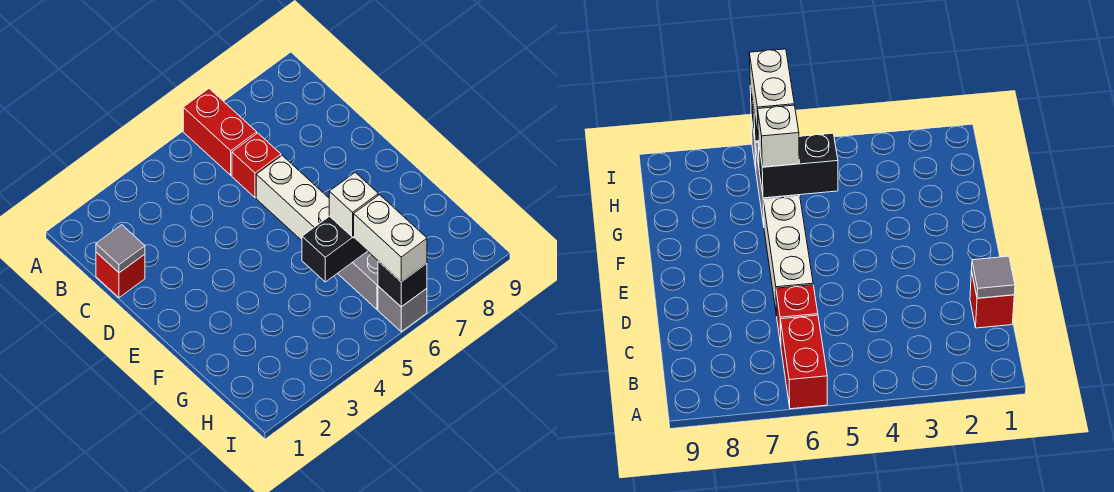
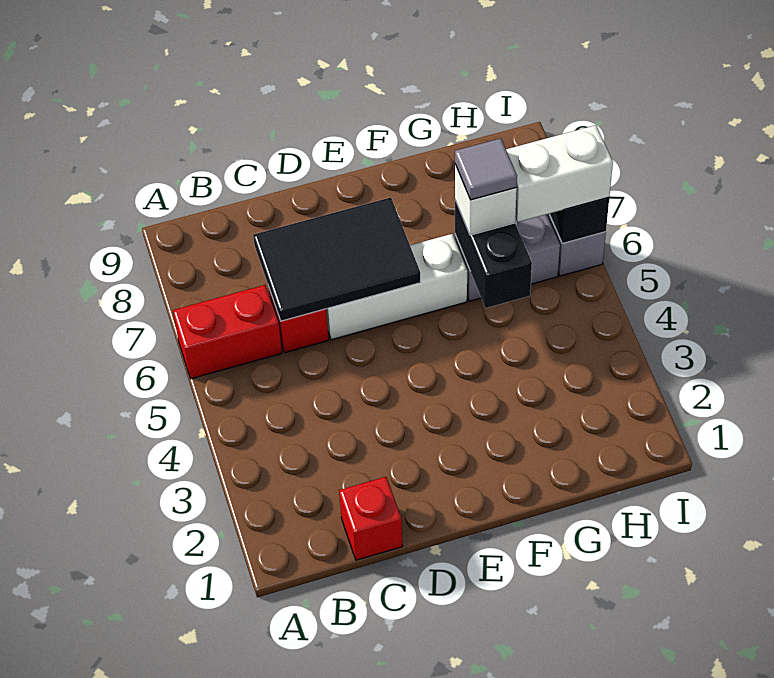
grey tile C1 level 2 -> grey tile G6 level 4
none -> black tile C6:E7 level 2

